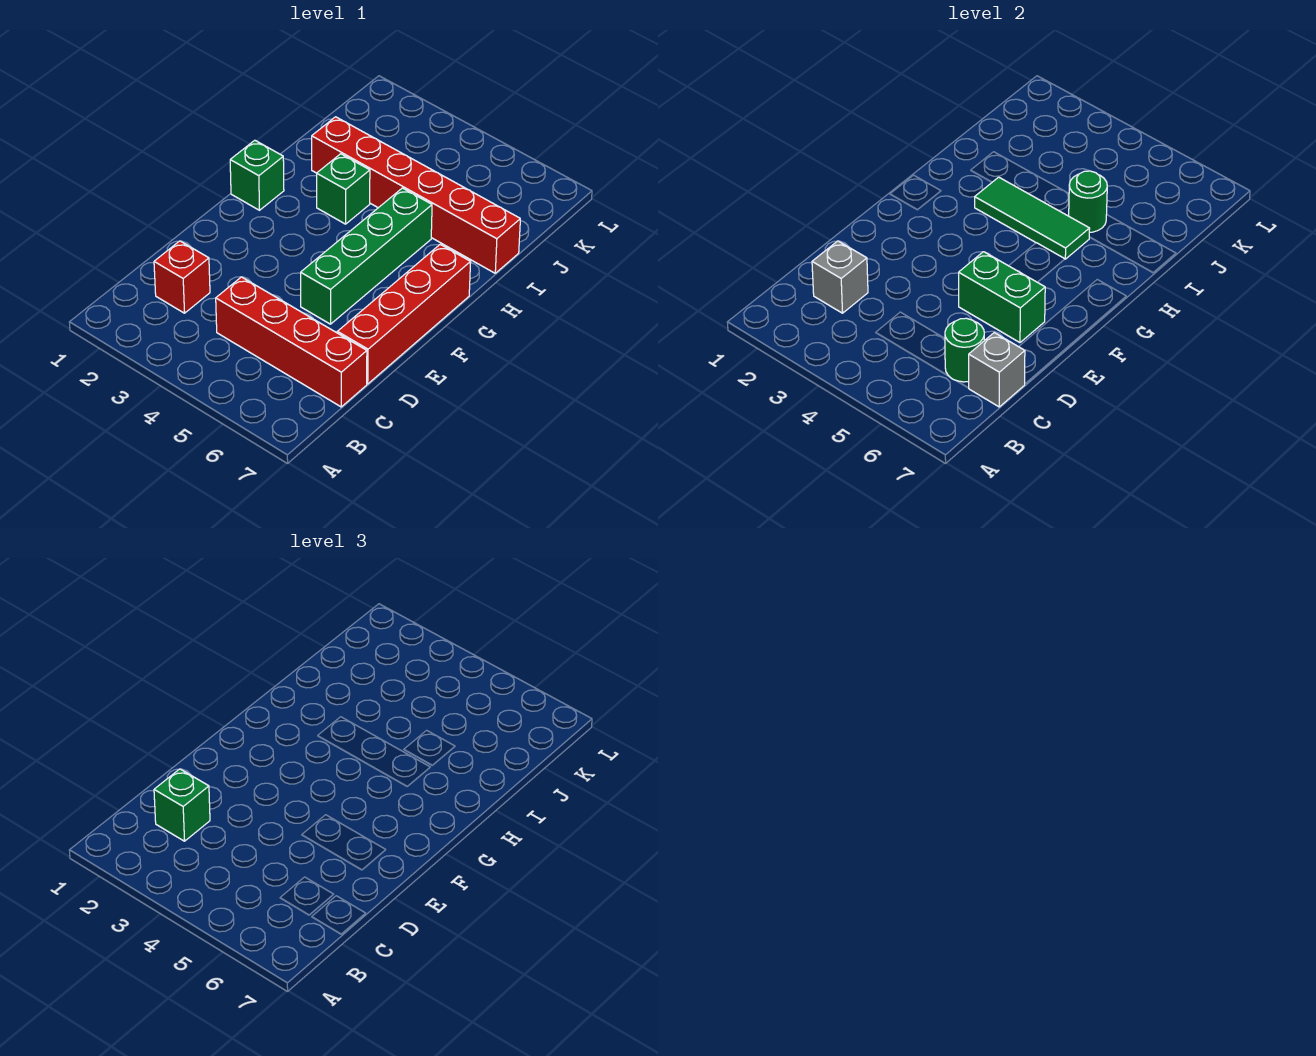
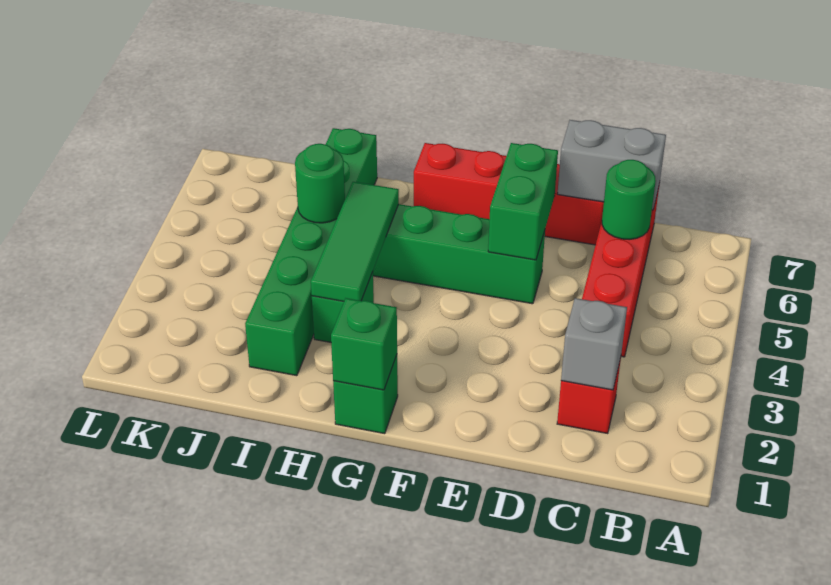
green brick C2 level 3 -> green brick G1 level 2
grey brick C7 level 2 -> grey brick C7:D7 level 2
red brick I2:I7 level 1 -> green brick I2:I7 level 1

